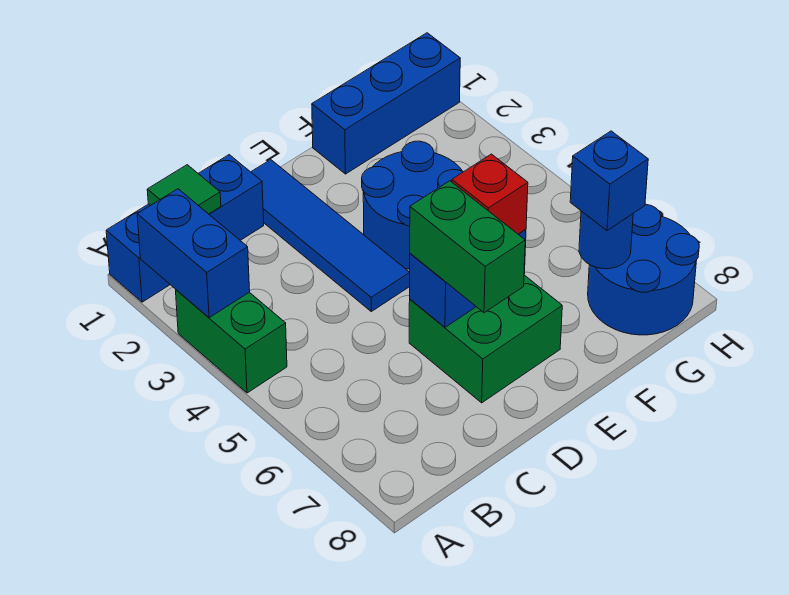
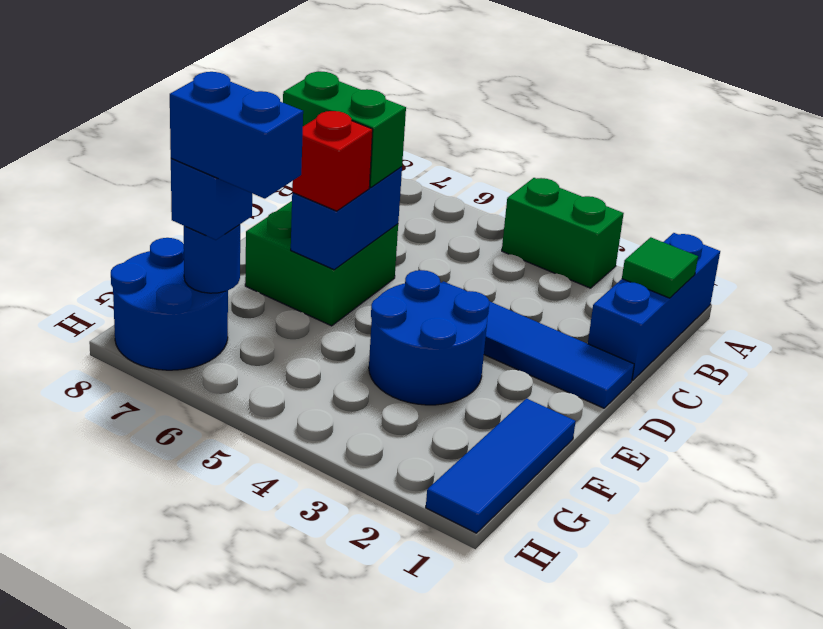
blue brick A2:A3 level 2 -> blue brick G6:G7 level 4
blue brick F1:H1 level 1 -> blue tile F1:H1 level 1

